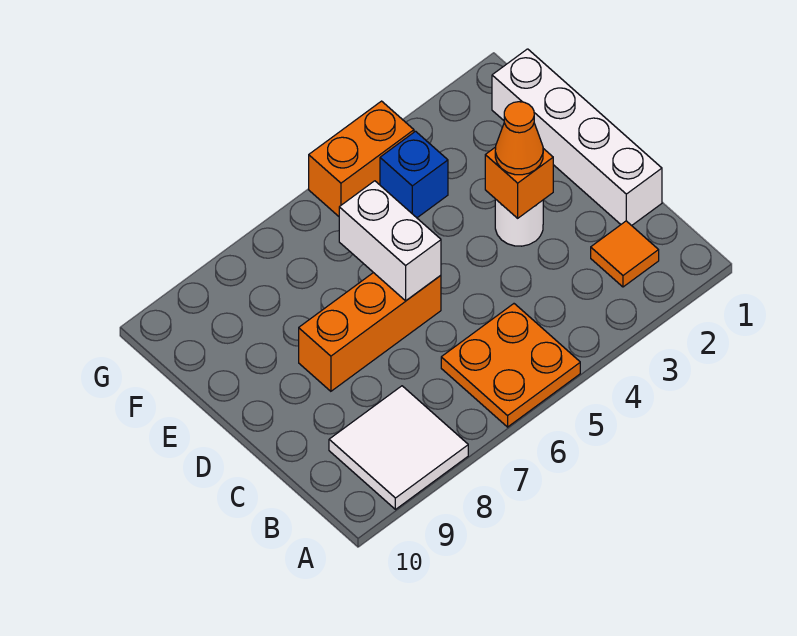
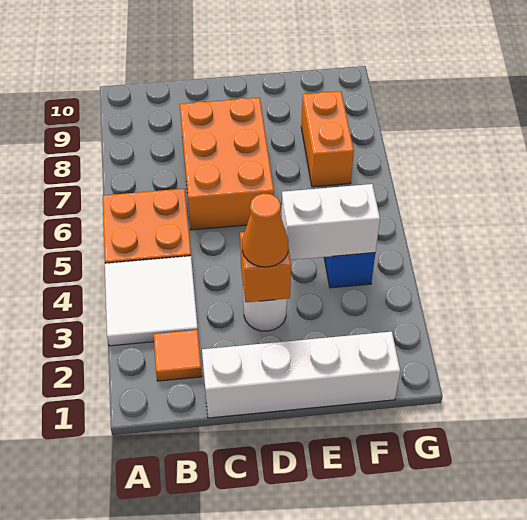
white tile A8:B9 level 1 -> white tile A3:B4 level 1
orange brick D6:D8 level 1 -> orange brick C6:D8 level 1
white brick D6:E6 level 2 -> white brick E4:F4 level 2
orange brick G4:G5 level 1 -> orange brick F7:F8 level 1

